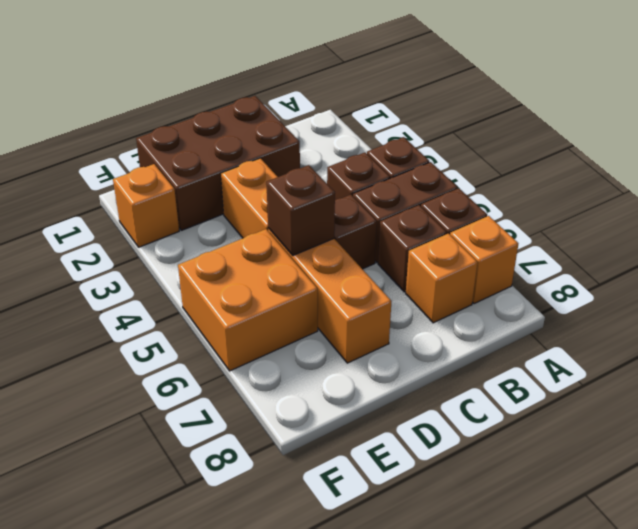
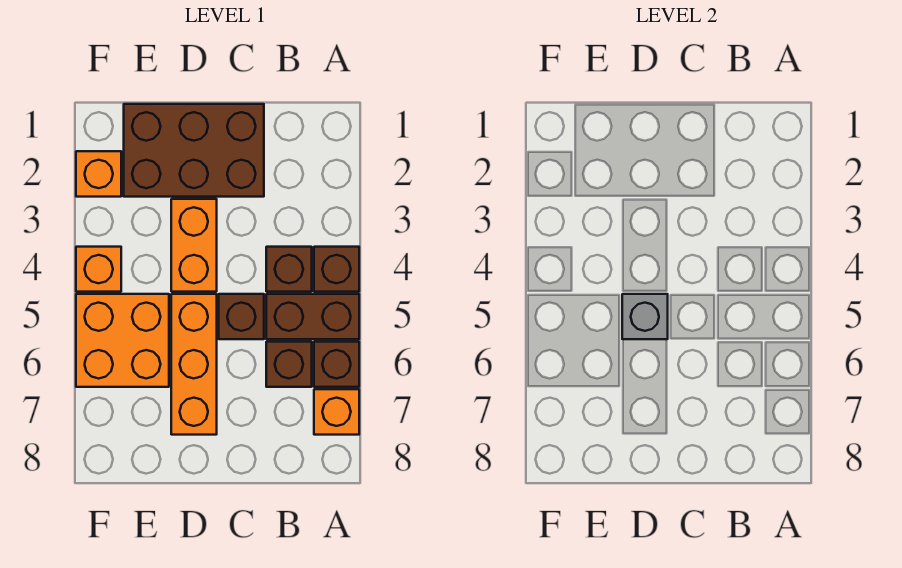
orange brick B7 level 1 -> orange brick F4 level 1
brown brick D5 level 2 -> grey brick D5 level 2

